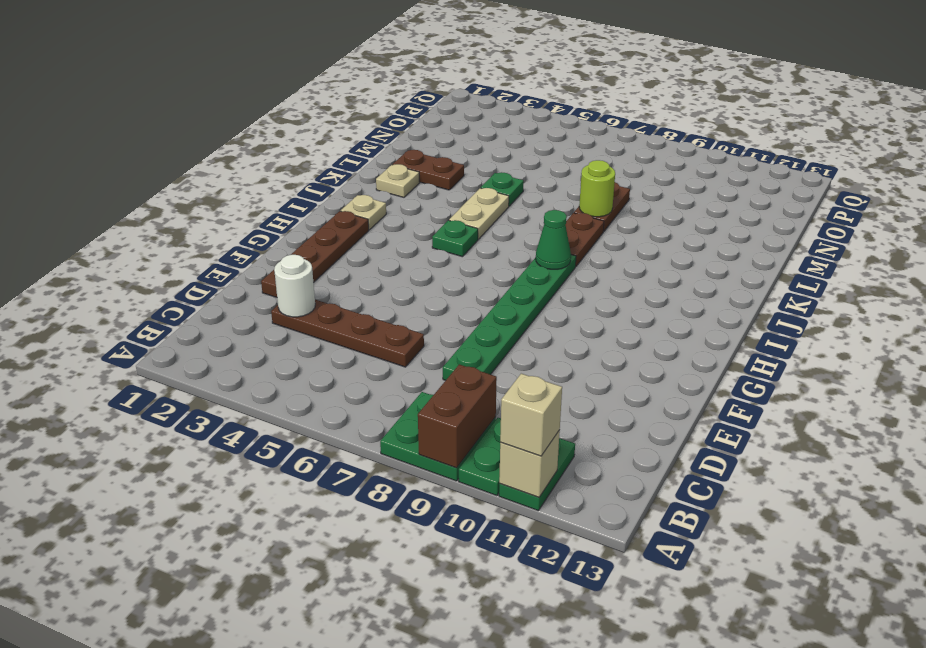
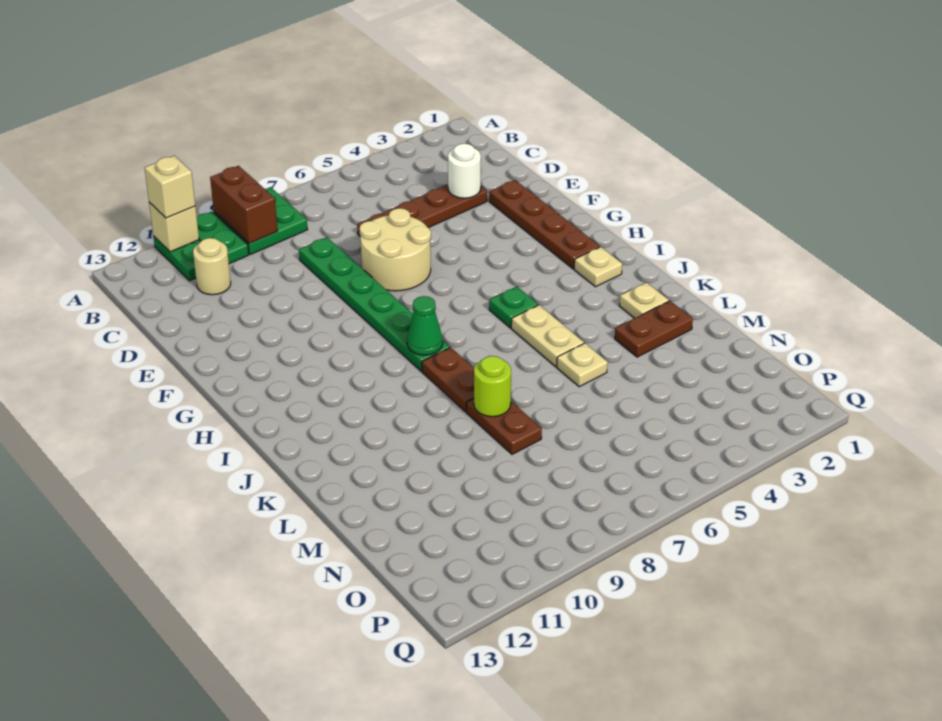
none -> tan round brick C11 level 1
none -> tan round brick E6:F7 level 1
green plate L5 level 1 -> tan plate L5 level 1

